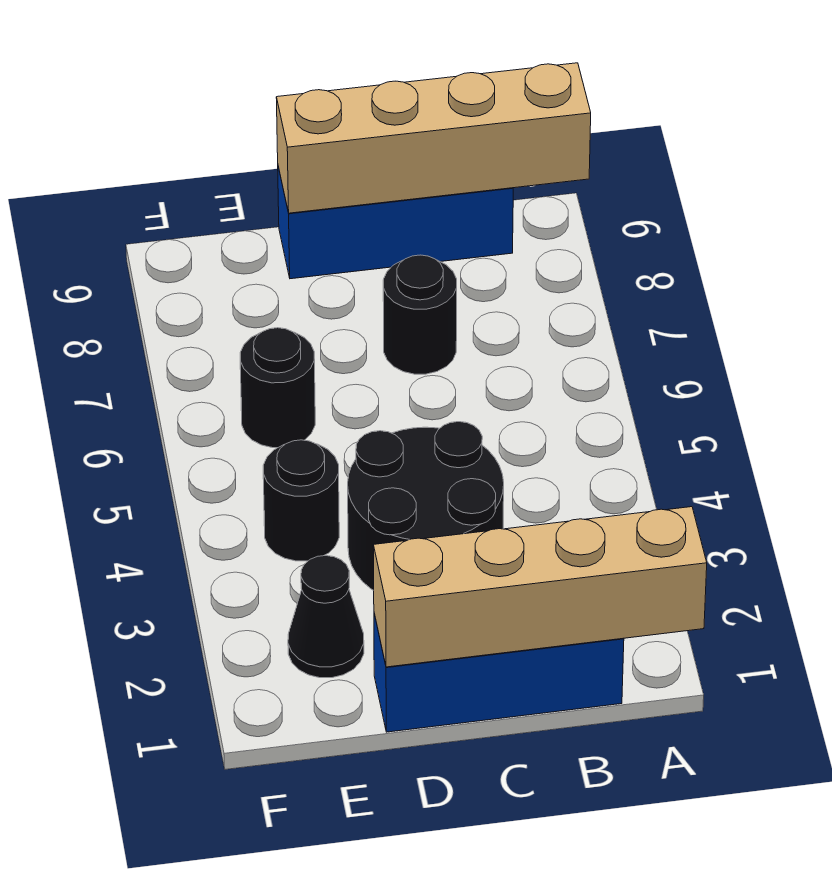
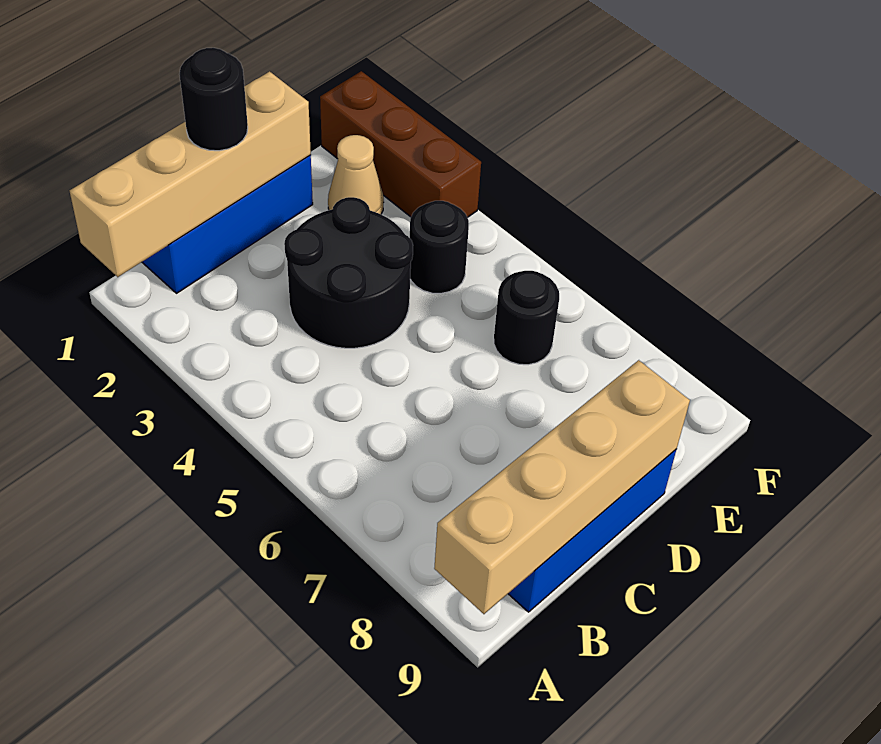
black round brick C7 level 1 -> black round brick C1 level 3
black cone E2 level 1 -> tan cone E2 level 1
none -> brown brick F1:F3 level 1

